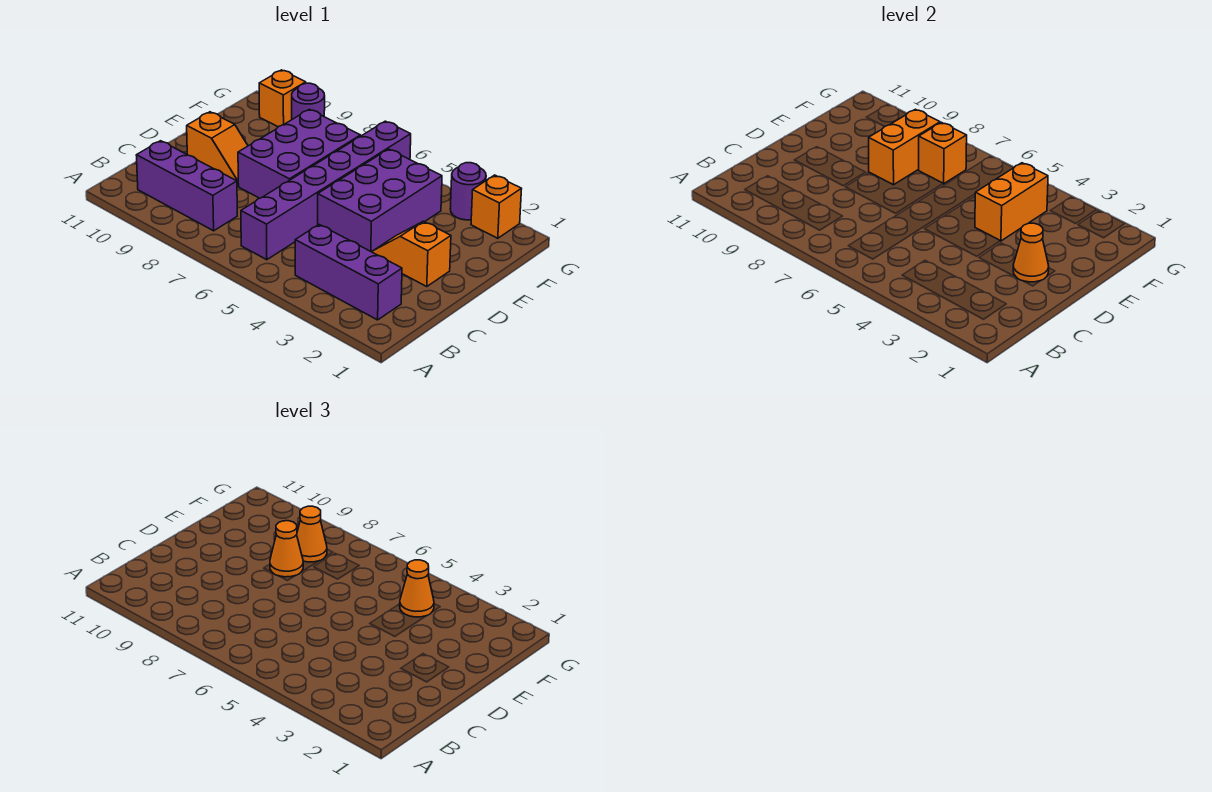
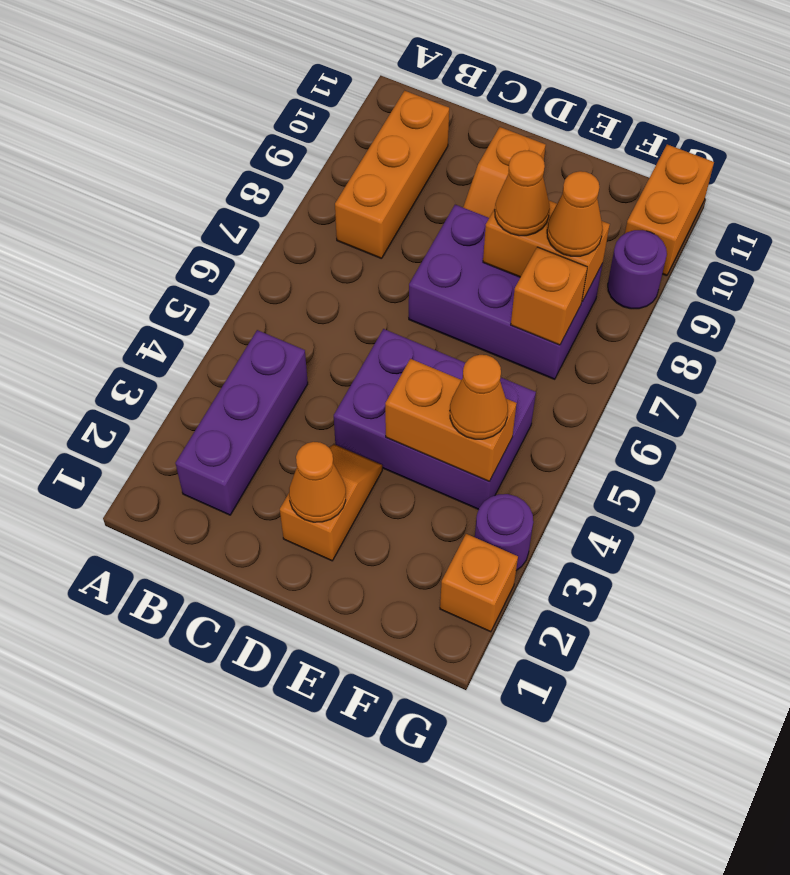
purple brick B6:G6 level 1 -> none
purple brick B8:B10 level 1 -> orange brick B8:B10 level 1
orange brick G10 level 1 -> orange brick G10:G11 level 1

